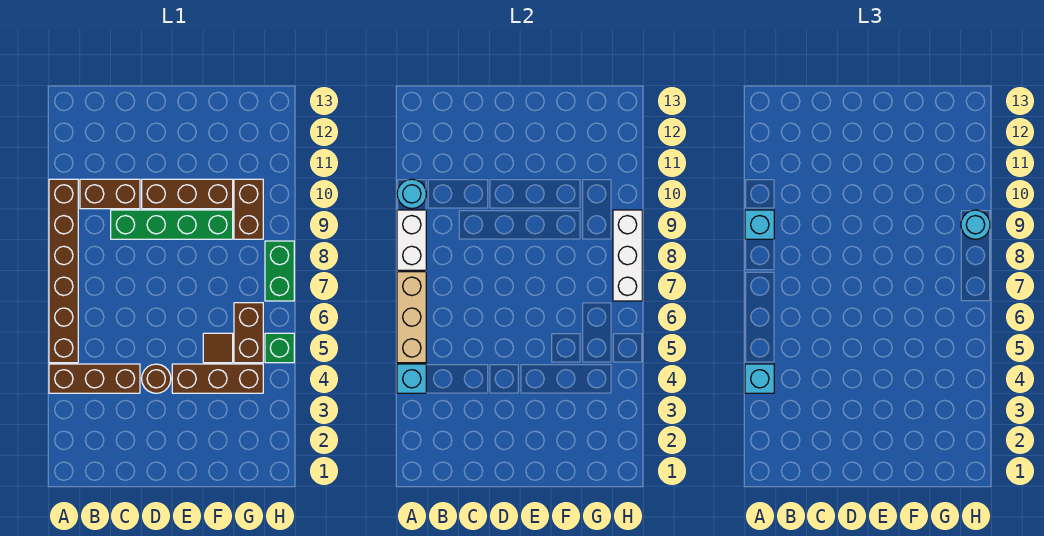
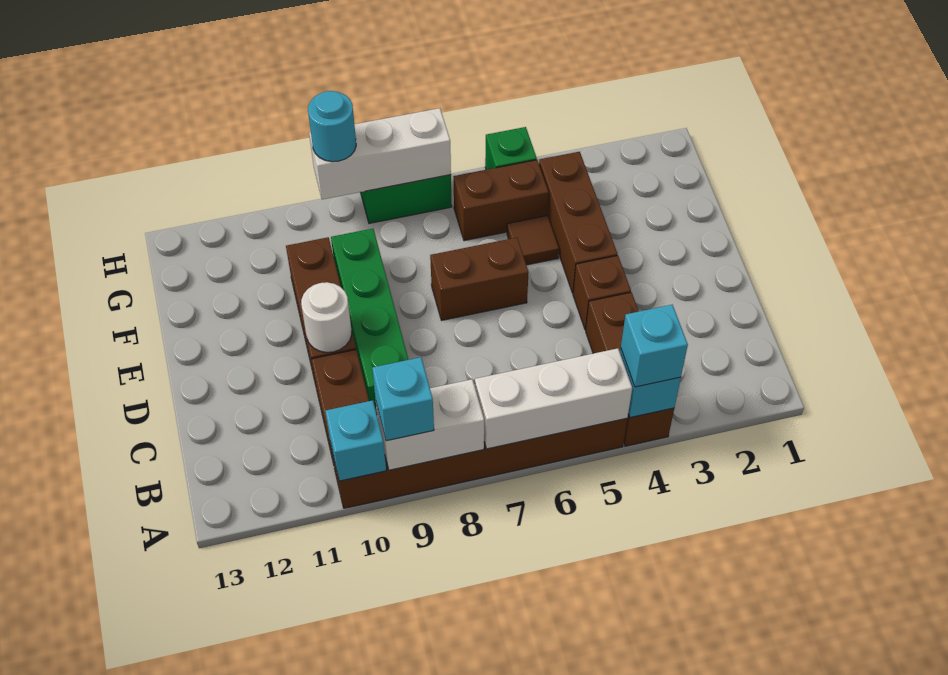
tan brick A5:A7 level 2 -> white brick A5:A7 level 2
cyan round brick A10 level 2 -> cyan brick A10 level 2
brown round brick D4 level 1 -> brown brick D4 level 1
none -> white round brick D10 level 2
brown brick G9:G10 level 1 -> brown brick E6:E7 level 1

